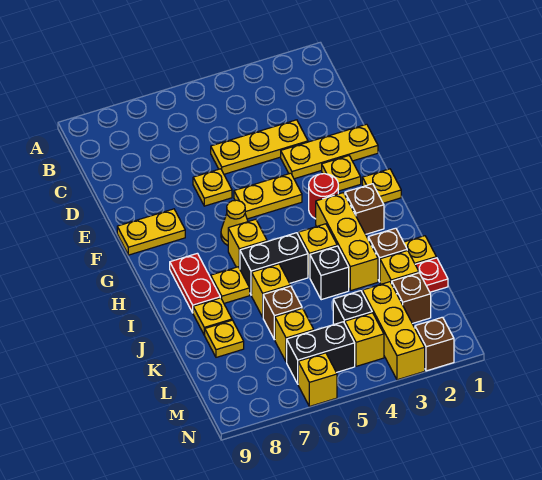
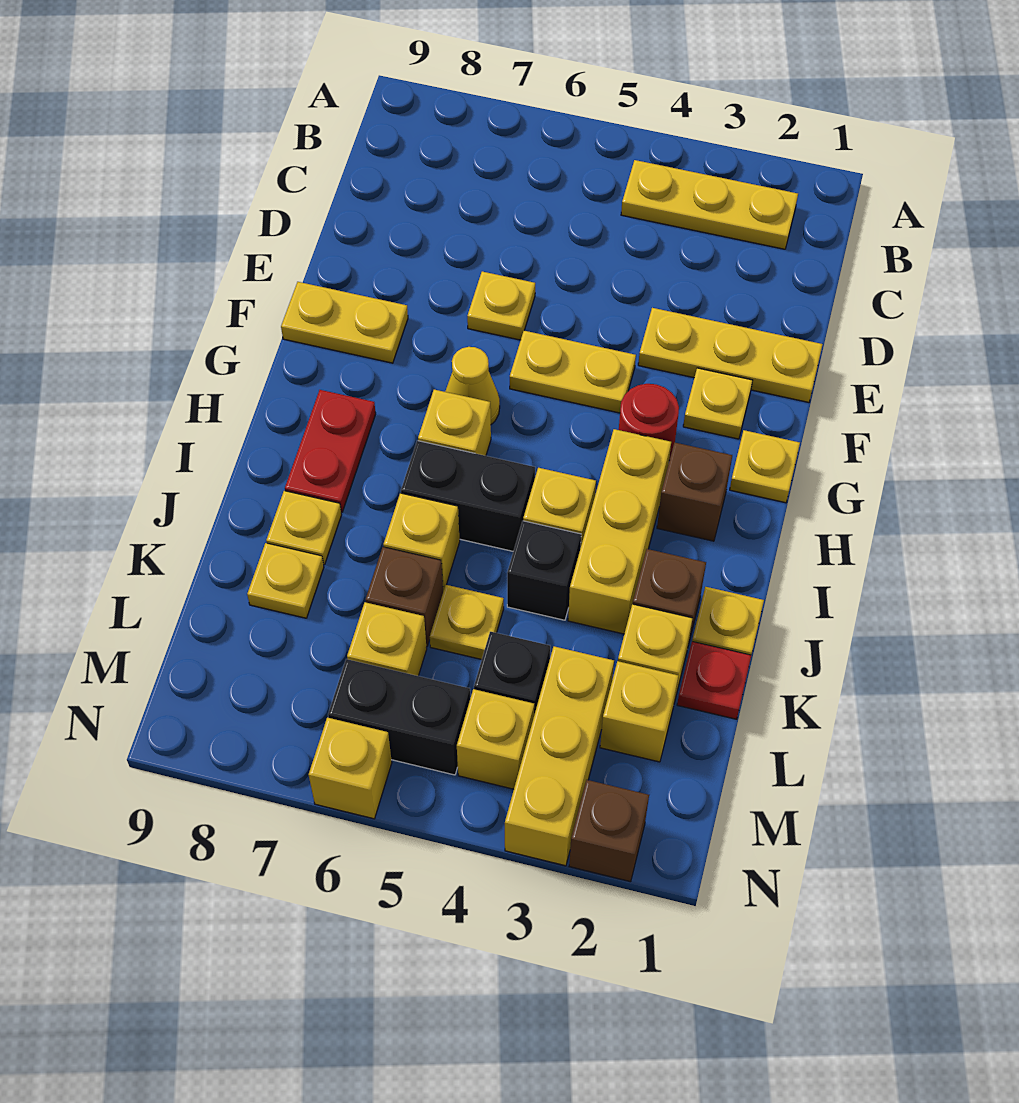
yellow plate D3:D5 level 1 -> yellow plate B2:B4 level 1
yellow plate I7 level 1 -> yellow plate K5 level 1
brown brick L2 level 1 -> yellow brick L2 level 1

